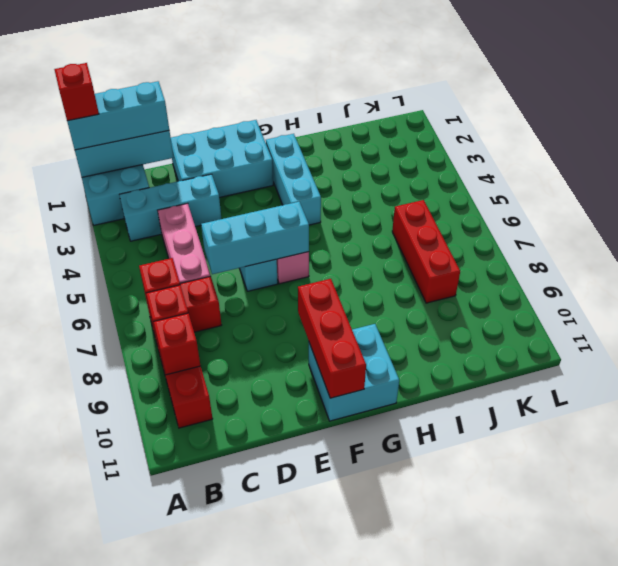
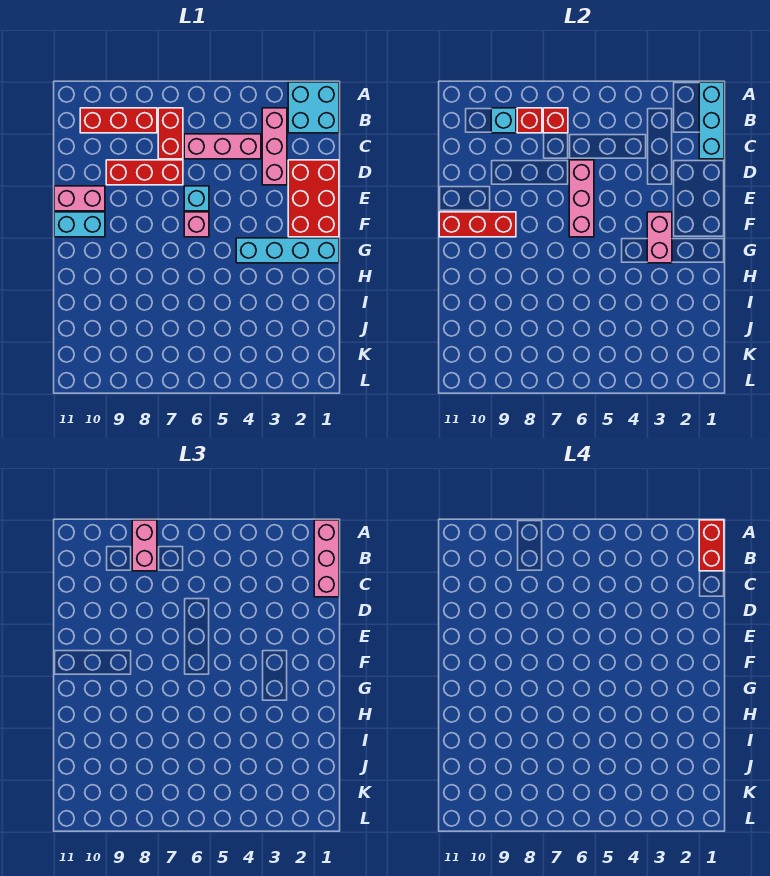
cyan brick A1:C1 level 3 -> pink brick A1:C1 level 3
red brick A1 level 4 -> red brick A1:B1 level 4
none -> pink brick A8:B8 level 3
cyan brick B3:D3 level 1 -> pink brick B3:D3 level 1
red brick B9 level 2 -> cyan brick B9 level 2
cyan brick D1:F2 level 1 -> red brick D1:F2 level 1
cyan brick D6:F6 level 2 -> pink brick D6:F6 level 2
none -> pink brick E10:E11 level 1
none -> pink brick F3:G3 level 2
cyan brick F10:G11 level 1 -> cyan brick F10:F11 level 1
cyan brick G2:G4 level 1 -> cyan brick G1:G4 level 1
red brick J6:J8 level 1 -> red brick D7:D9 level 1

